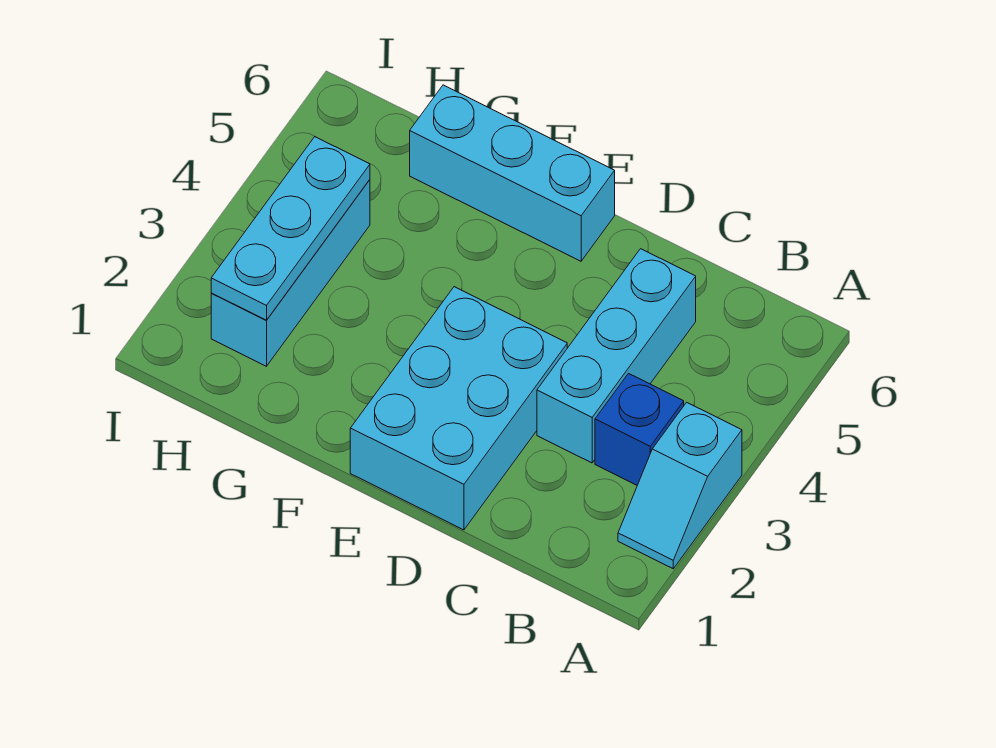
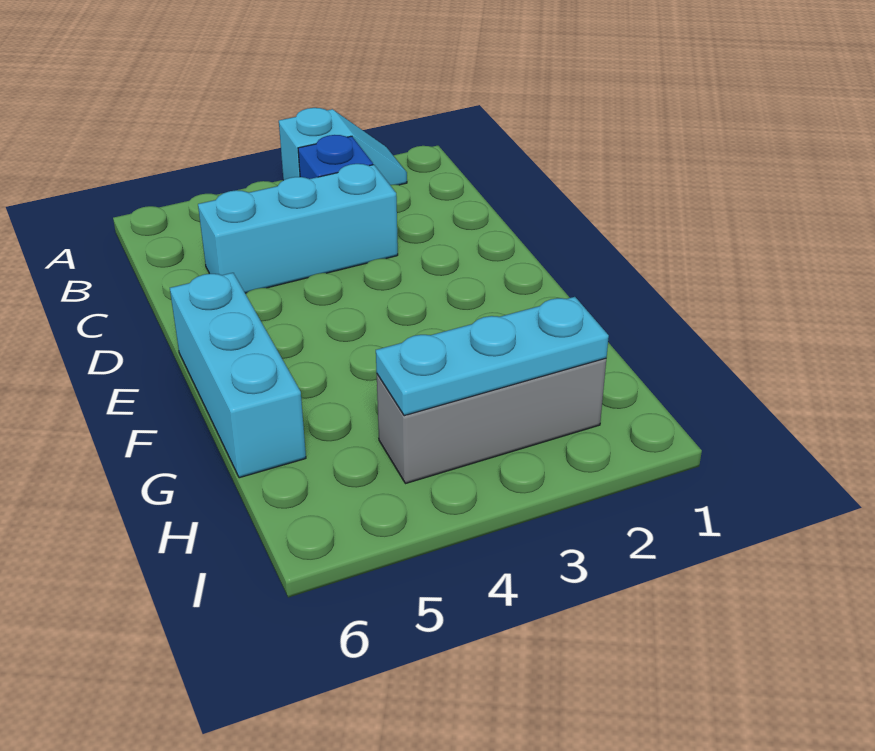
cyan brick D1:E3 level 1 -> none
cyan brick H2:H4 level 1 -> grey brick H2:H4 level 1

